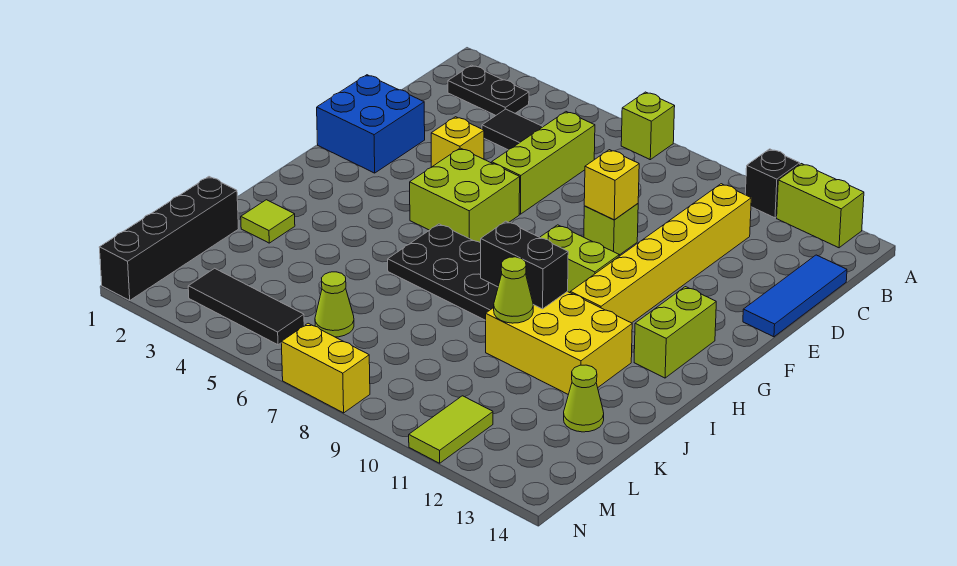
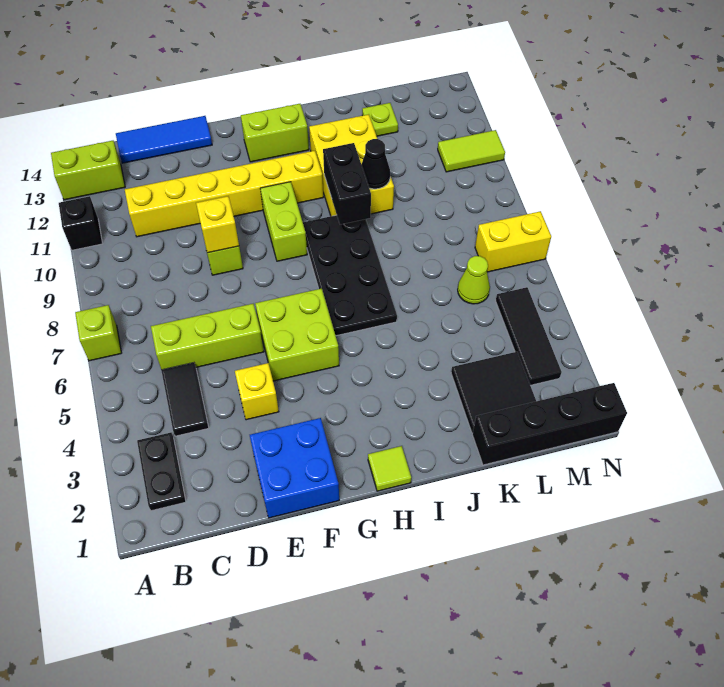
lime brick A12:A13 level 1 -> lime brick A13:B13 level 1
lime tile J2 level 1 -> lime tile H1 level 1
lime cone J10 level 2 -> black cone J10 level 2
none -> black tile K2:L3 level 1
lime cone K13 level 1 -> lime plate K13 level 1
yellow brick N7:N8 level 1 -> yellow brick M7:N7 level 1

